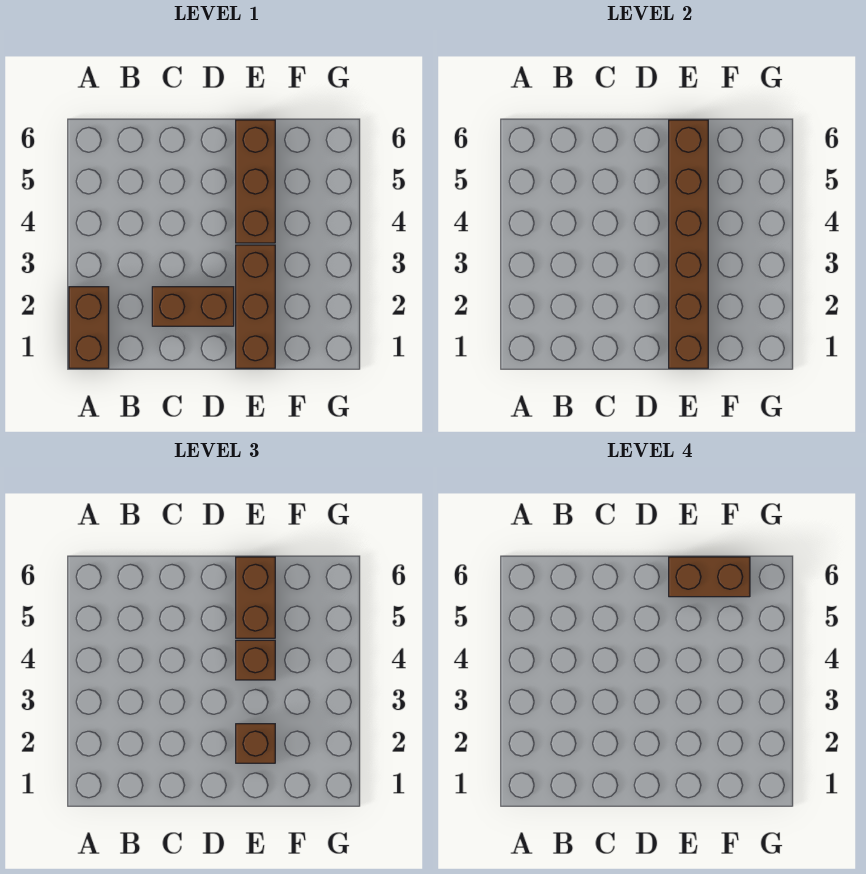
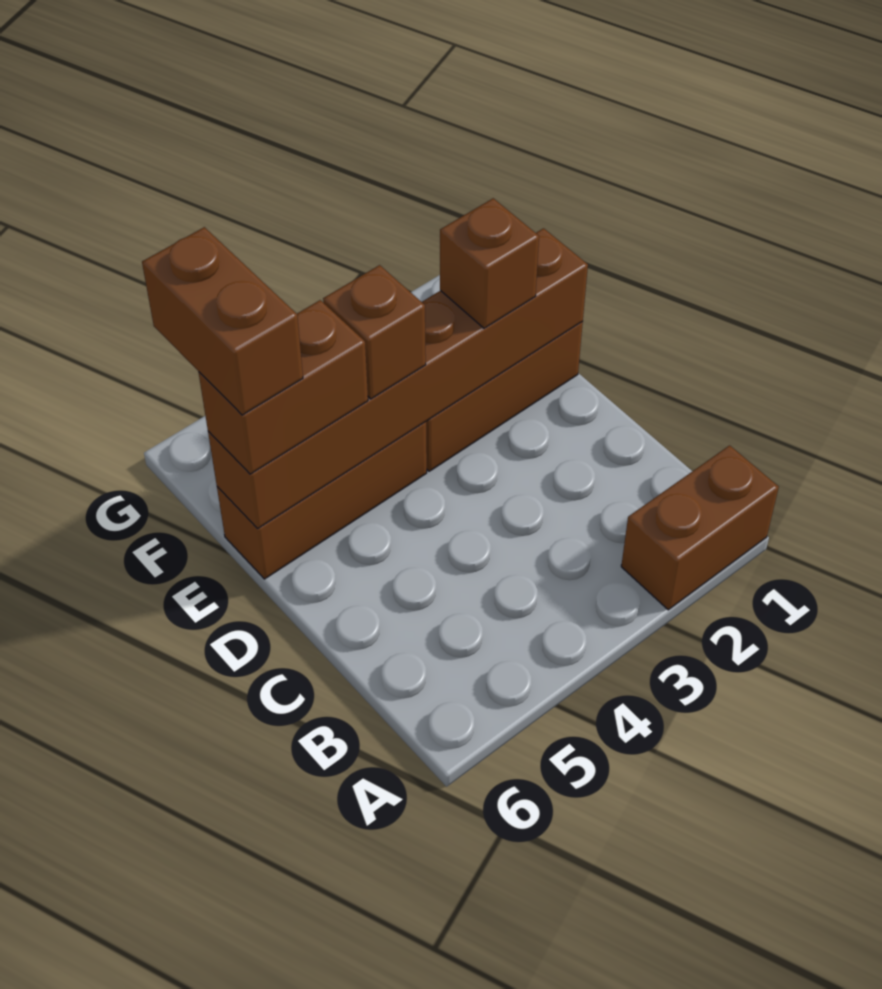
brown brick C2:D2 level 1 -> none

